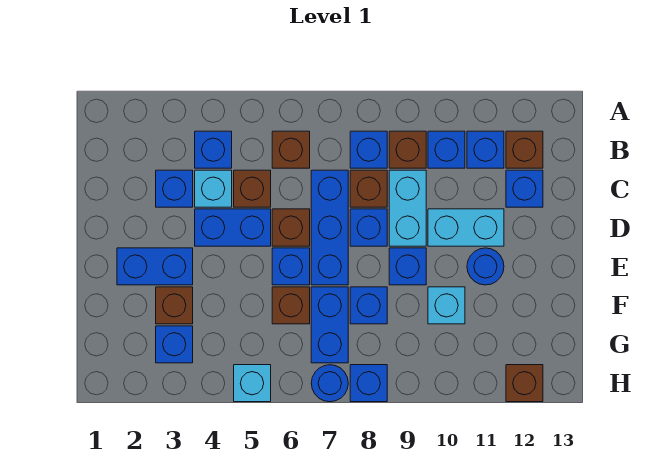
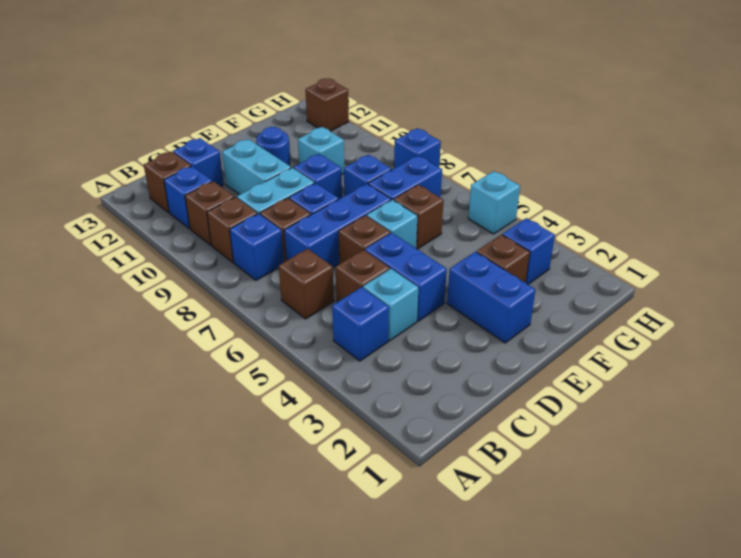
blue brick B10 level 1 -> brown brick B10 level 1
blue brick C3 level 1 -> none
blue brick E6 level 1 -> cyan brick E6 level 1
blue round brick H7 level 1 -> none

